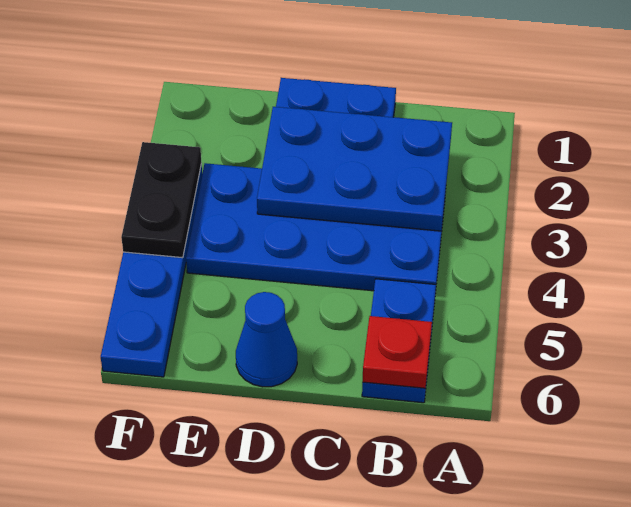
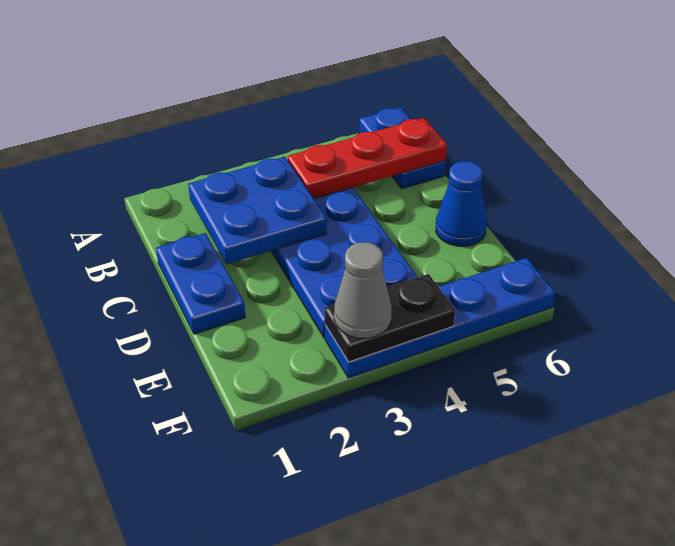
blue plate B2:D3 level 2 -> blue plate B2:C3 level 2
blue plate B5:B6 level 1 -> blue plate A6:B6 level 1
red plate B6 level 2 -> red plate B4:B6 level 2
none -> grey cone F3 level 3

